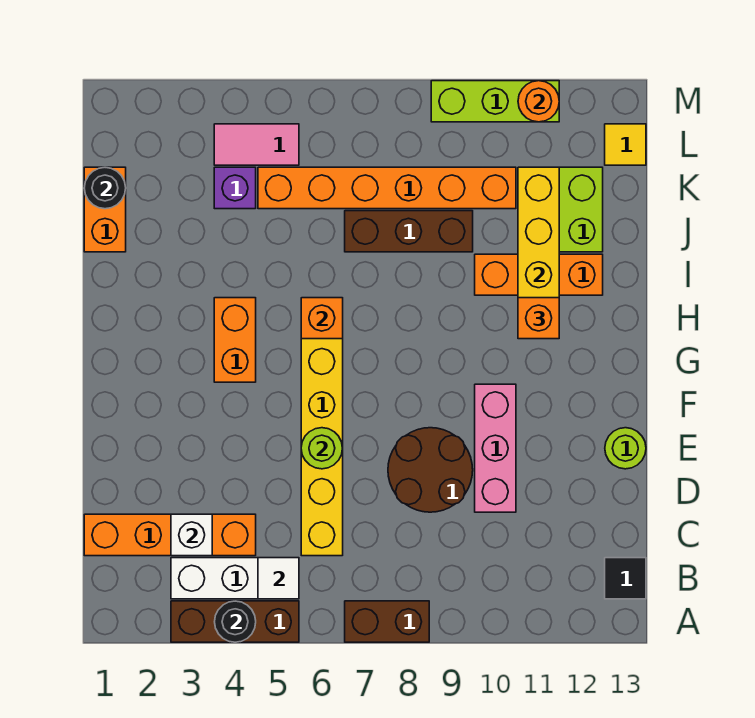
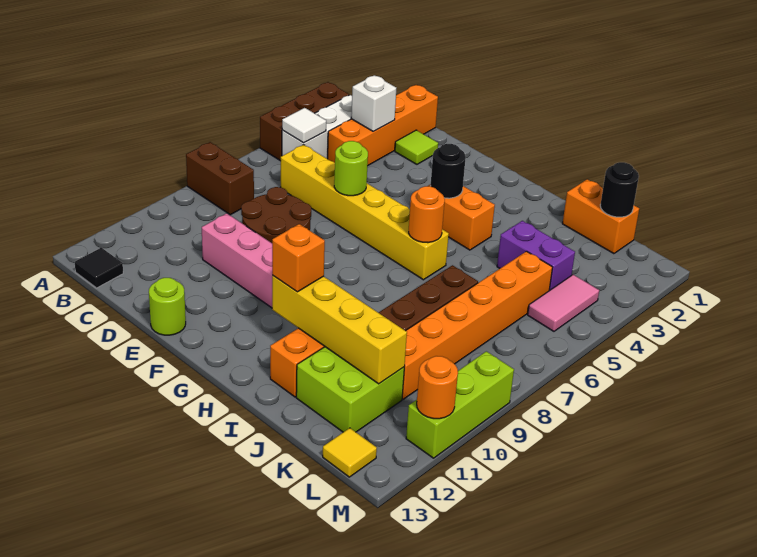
black round brick A4 level 2 -> black round brick G4 level 2
brown brick A7:A8 level 1 -> brown brick A8:B8 level 1
none -> lime tile D2 level 1
orange brick H6 level 2 -> orange round brick H6 level 2
purple brick K4 level 1 -> purple brick J4:K4 level 1

